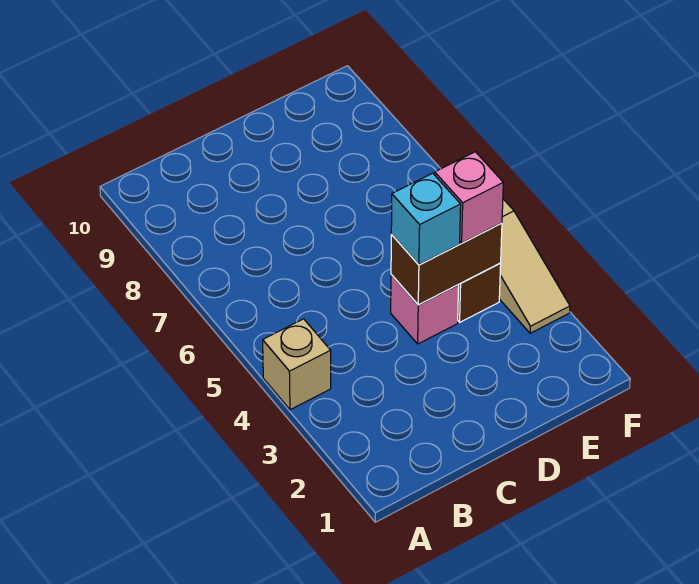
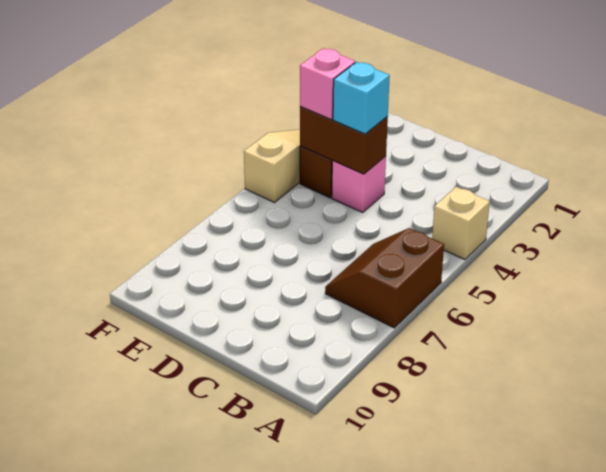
none -> brown slope A6:B7 level 1 top A

